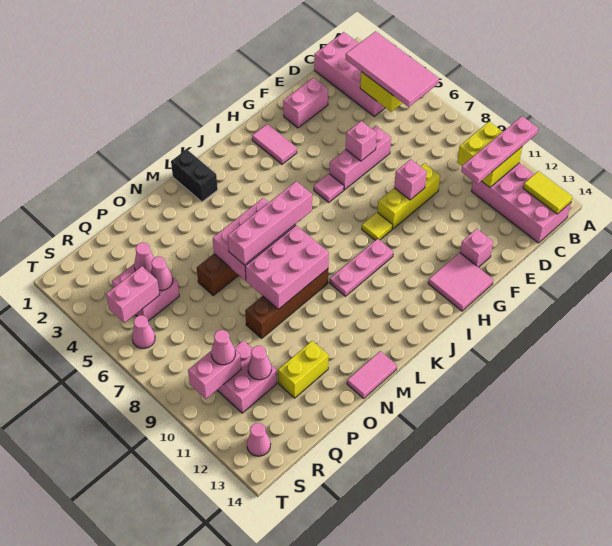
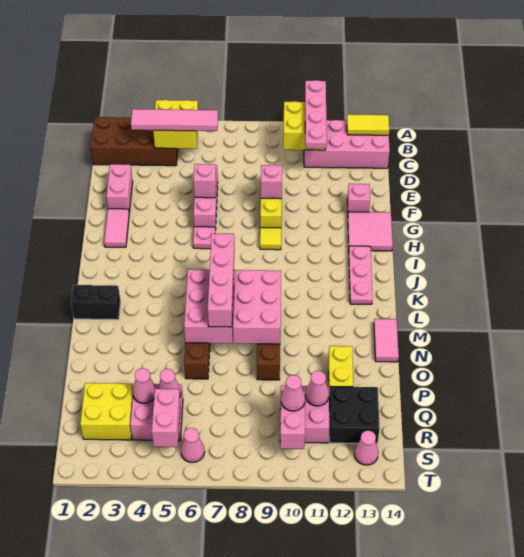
pink brick B1:C4 level 1 -> brown brick B1:C4 level 1
pink tile B3:C6 level 3 -> pink tile C3:C6 level 3
pink tile H2:H3 level 1 -> pink tile G2:H2 level 1
pink tile H6 level 1 -> pink plate H6 level 1
pink plate I10:K10 level 1 -> pink plate I13:K13 level 1
none -> yellow brick Q2:R3 level 1
none -> black brick Q12:R13 level 1

